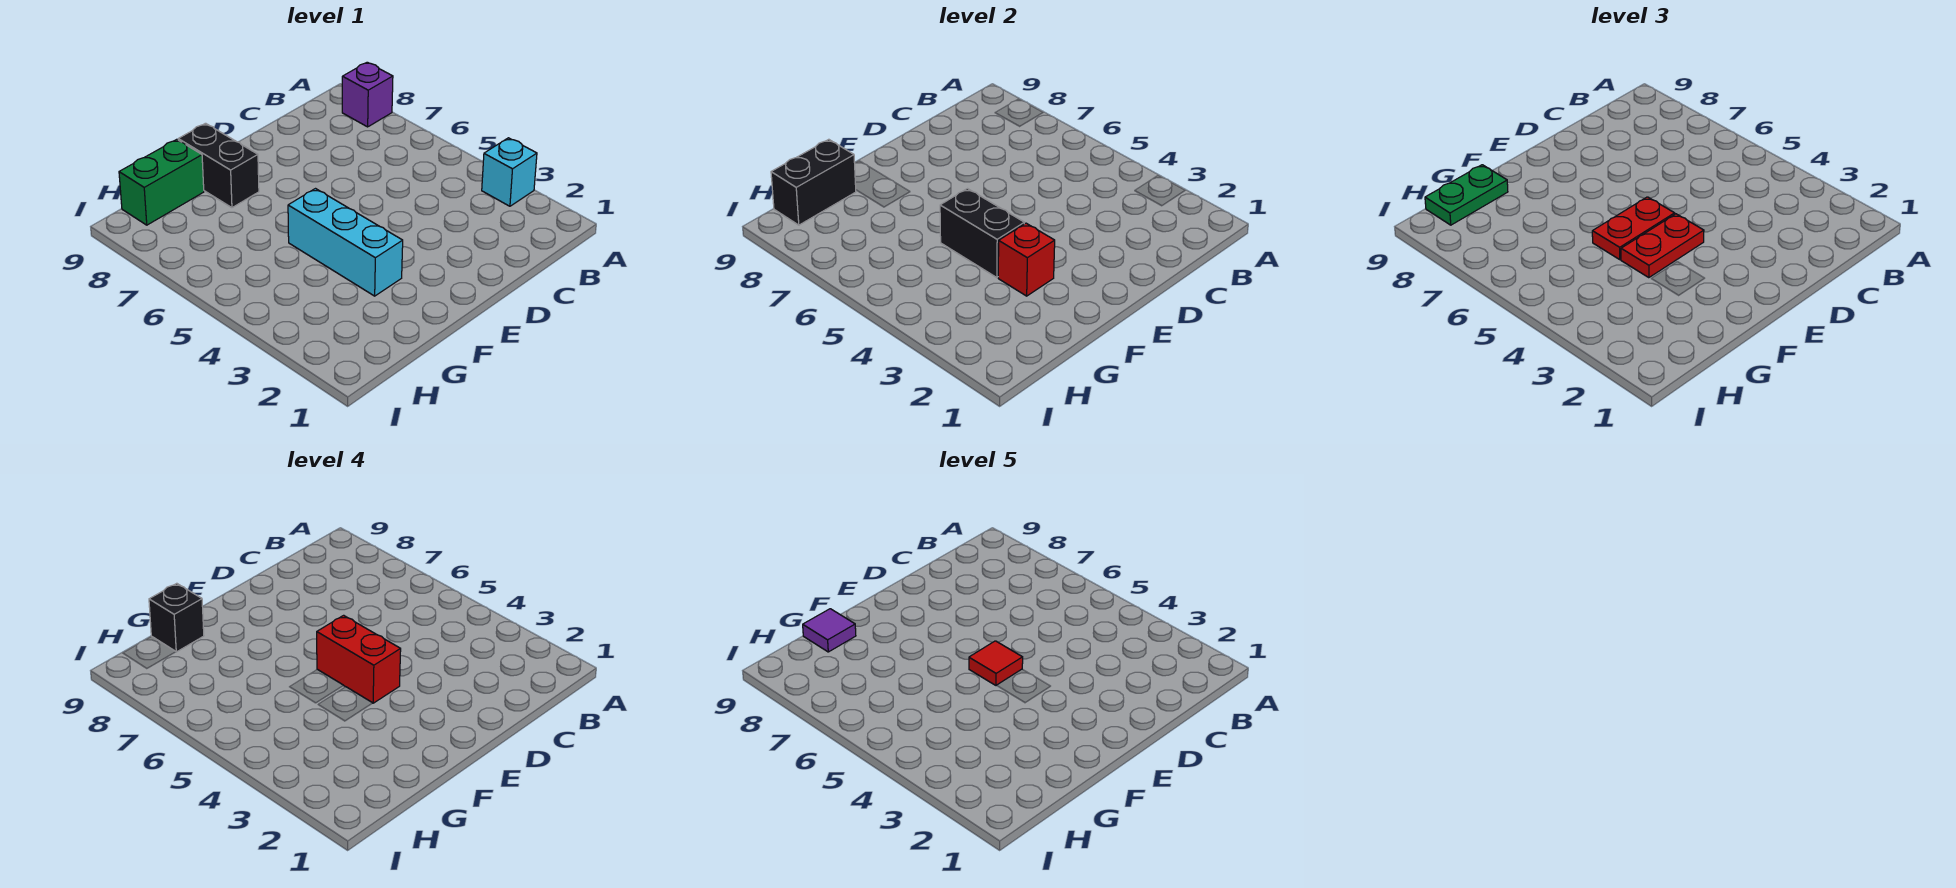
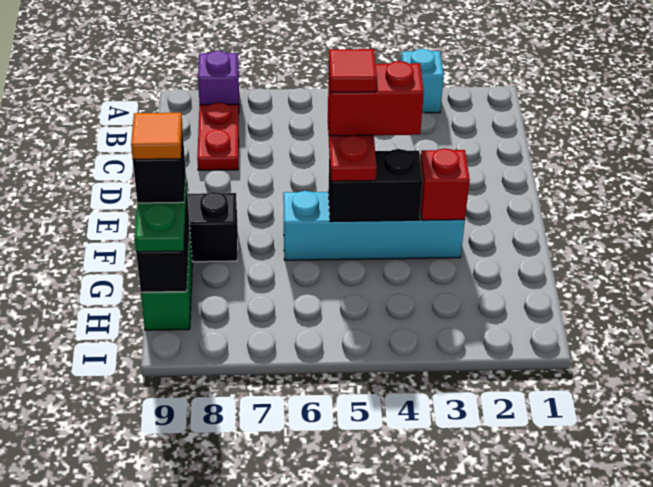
red plate E4:F4 level 3 -> red plate B8:C8 level 1
cyan brick F3:F5 level 1 -> cyan brick F3:F6 level 1
purple tile G9 level 5 -> orange tile G9 level 5

